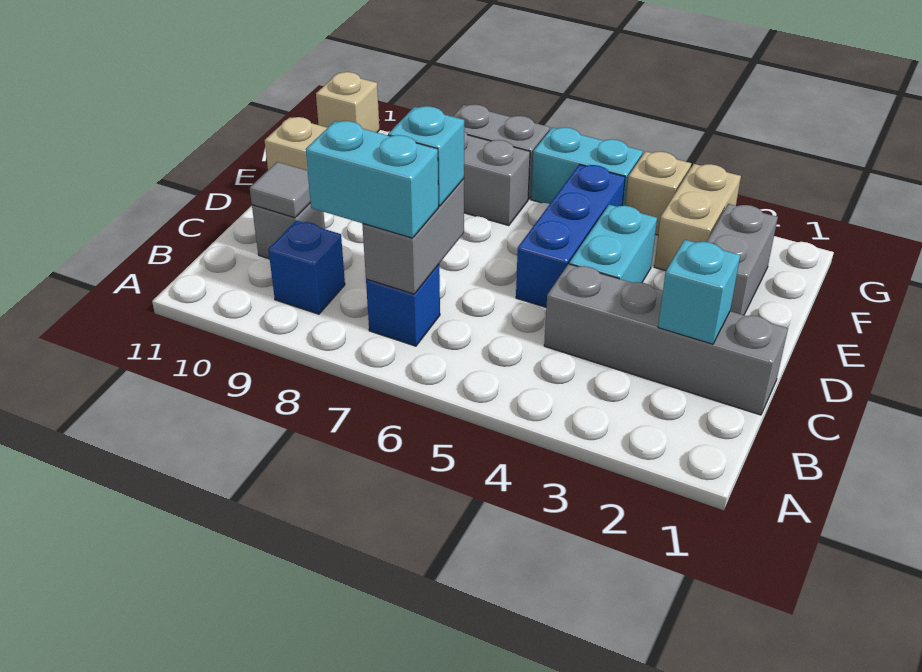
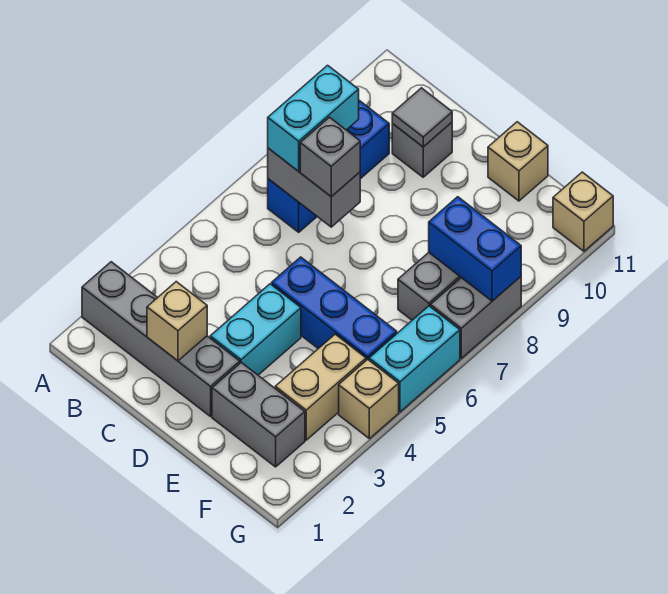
grey brick C1:C4 level 1 -> grey brick A2:D2 level 1
cyan brick C2 level 2 -> tan brick C2 level 2
cyan brick C7 level 3 -> grey brick C7 level 3
cyan brick D4:E4 level 1 -> cyan brick D3:D4 level 1
tan brick F3:G3 level 1 -> tan brick F3:F4 level 1
none -> blue brick F8:G8 level 2

